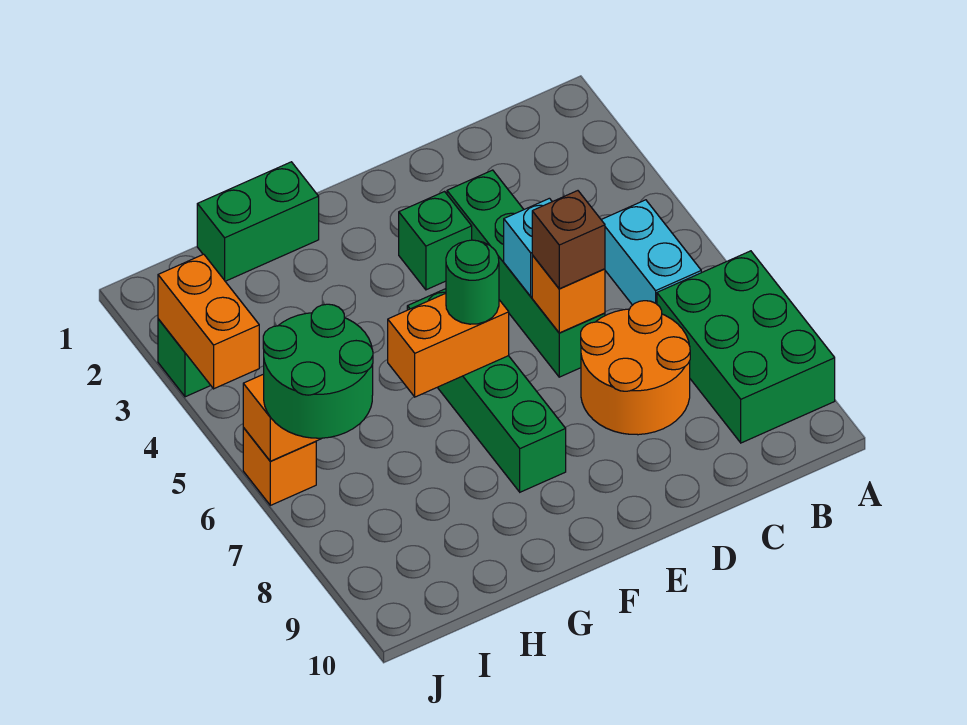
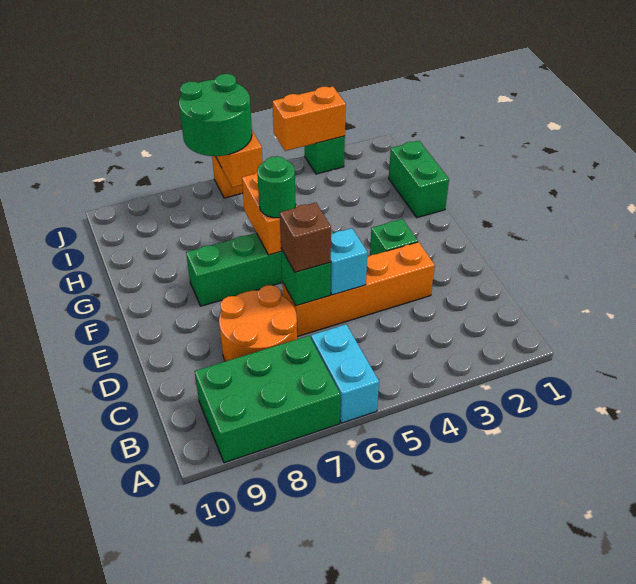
cyan brick B5:B6 level 1 -> cyan brick A6:B6 level 1
green brick D3:D6 level 1 -> orange brick D3:D6 level 1
orange brick D6 level 2 -> green brick D6 level 2

